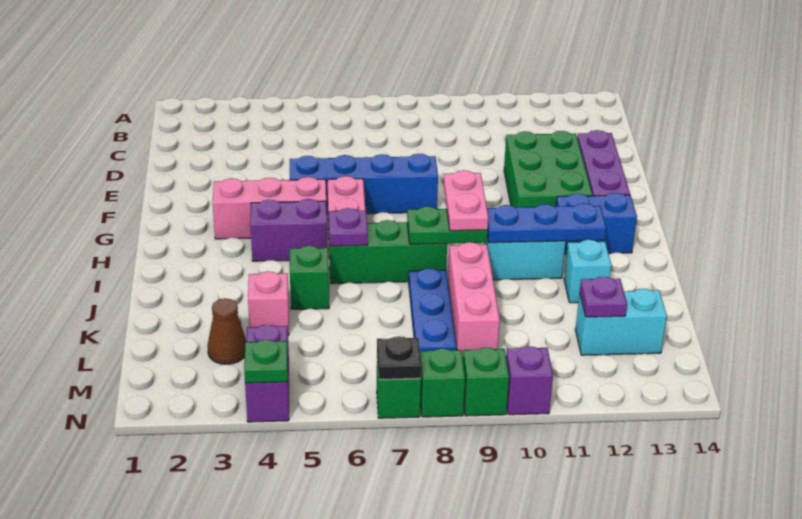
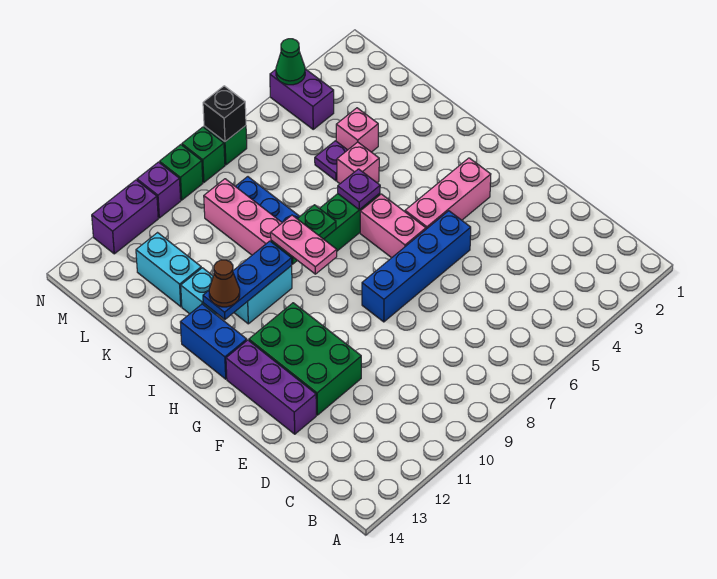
purple brick H4:H5 level 1 -> purple brick N11:N12 level 1
blue brick H12:H13 level 1 -> blue brick H13:I13 level 1
green brick J5 level 1 -> pink brick J5 level 1
brown cone L3 level 1 -> brown cone I12 level 3
cyan brick L12:L13 level 1 -> cyan brick K12:L12 level 1
purple plate L12 level 2 -> purple plate K5 level 1
green plate N4 level 2 -> green cone N4 level 2
black plate N7 level 2 -> black brick N7 level 2

